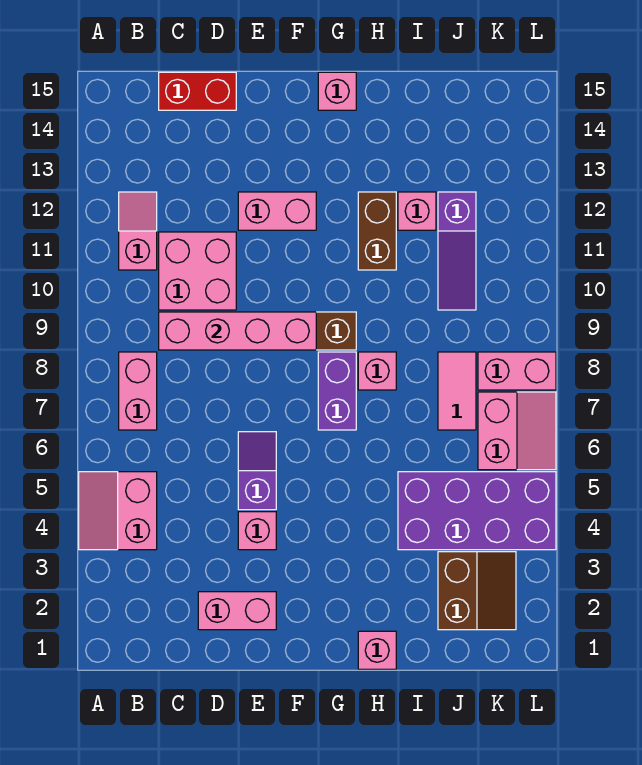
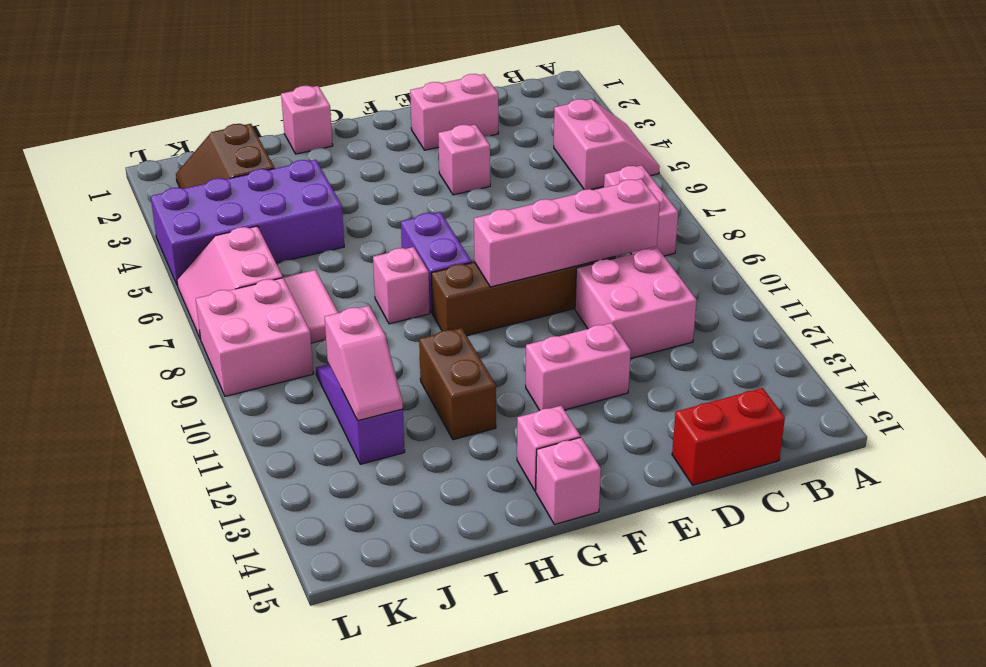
pink slope B11:B12 level 1 top 11 -> pink slope J11:J12 level 2 top 11
purple slope E5:E6 level 1 top 5 -> none
pink brick I12 level 1 -> pink brick G14 level 1
pink brick K8:L8 level 1 -> pink brick K8:L9 level 1

